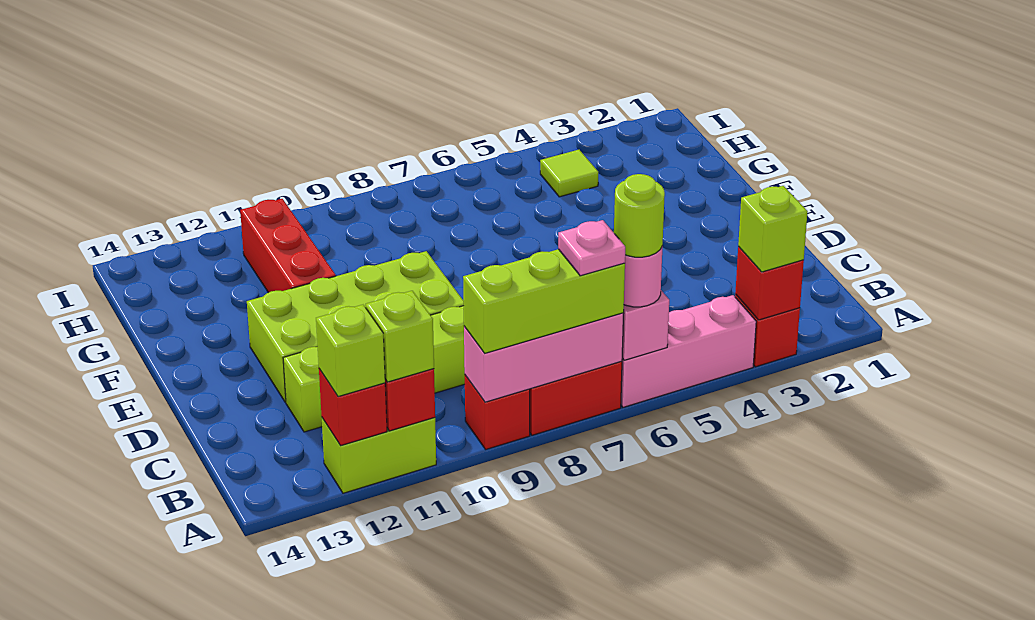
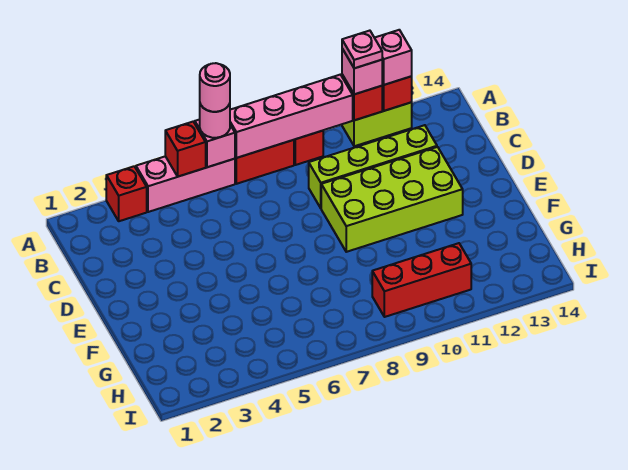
red brick A3 level 2 -> red brick A5 level 2
lime brick A3 level 3 -> none
lime round brick A6 level 4 -> pink round brick A6 level 4
pink brick A7:A9 level 2 -> pink brick A7:A10 level 2
lime brick A7:A9 level 3 -> none
pink plate A7 level 4 -> pink plate A11 level 4
lime brick A11 level 3 -> pink brick A11 level 3
lime brick A12 level 3 -> pink brick A12 level 3
red brick F11:H11 level 1 -> red brick H9:H11 level 1
lime tile H4 level 1 -> none

